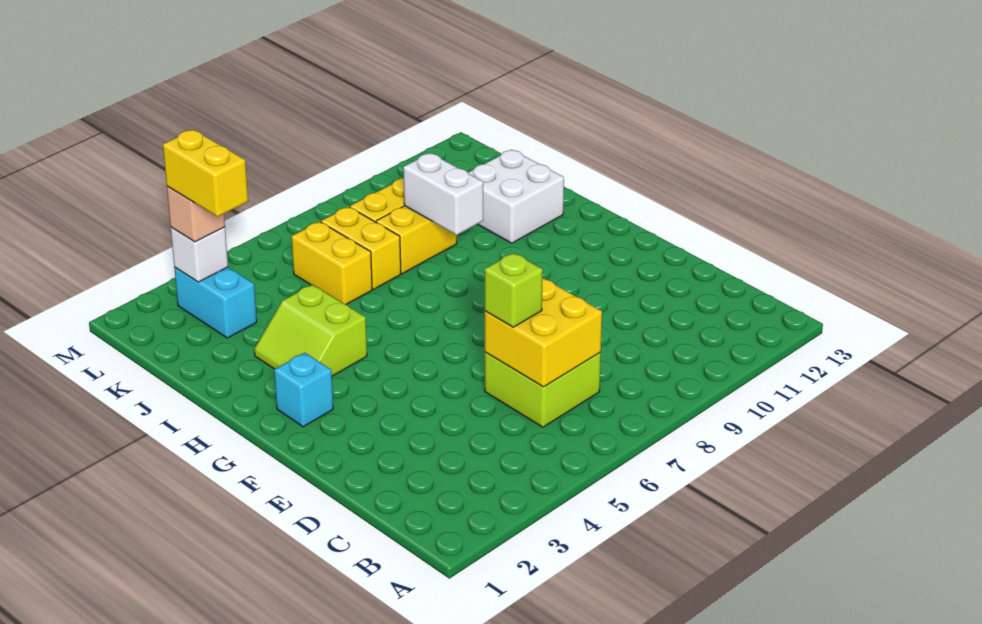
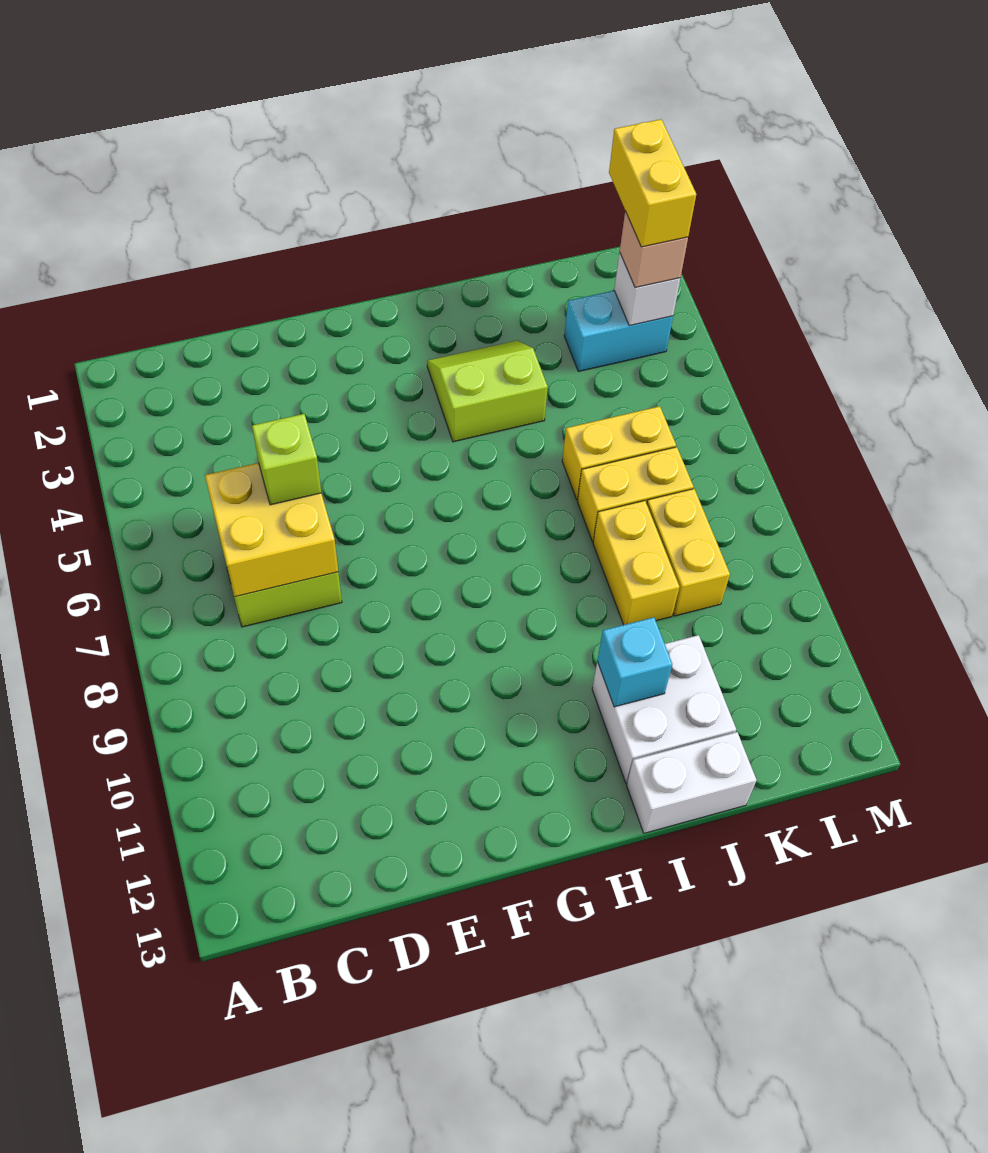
cyan brick G2 level 1 -> cyan brick I11 level 2
white brick I9:J9 level 2 -> white brick I13:J13 level 1
yellow brick K3:L3 level 4 -> yellow brick L2:L3 level 4

